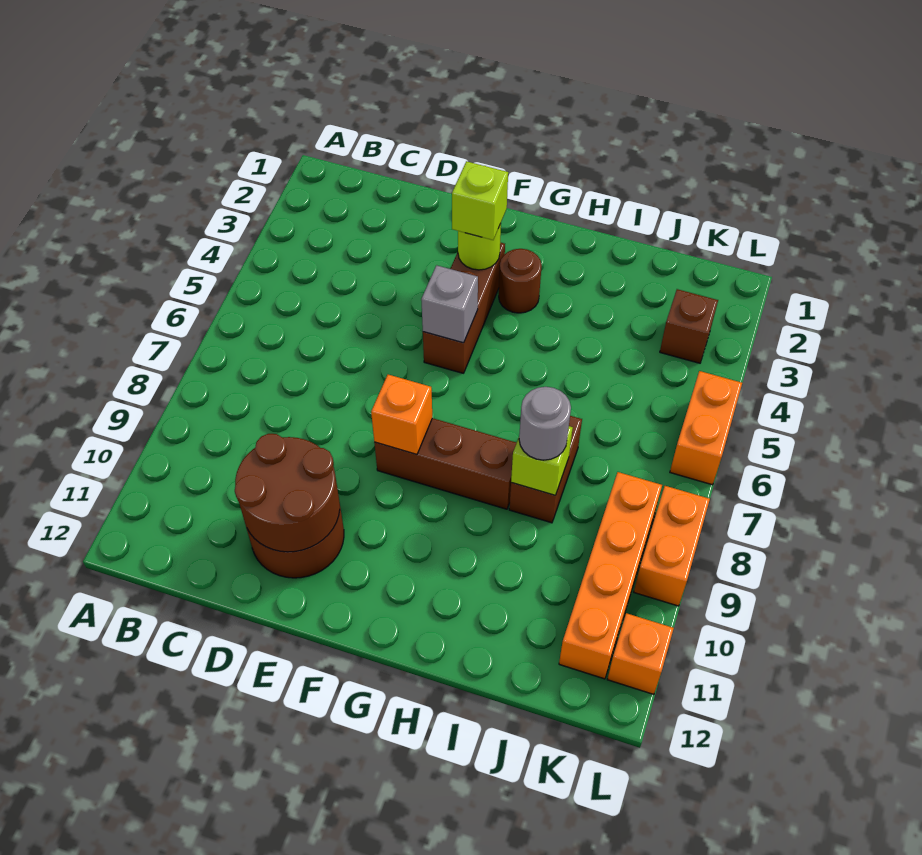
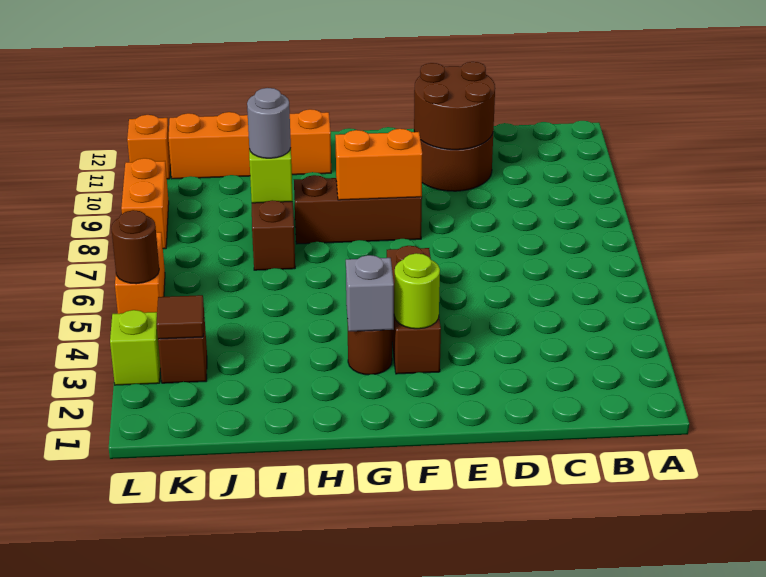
lime brick F3 level 3 -> lime brick L3 level 1
grey brick F5 level 2 -> grey brick G3 level 2
orange brick F8 level 2 -> orange brick F8:G8 level 2
none -> brown tile K3 level 2
orange brick K8:K11 level 1 -> orange brick H11:K11 level 1
none -> brown round brick L5 level 2

